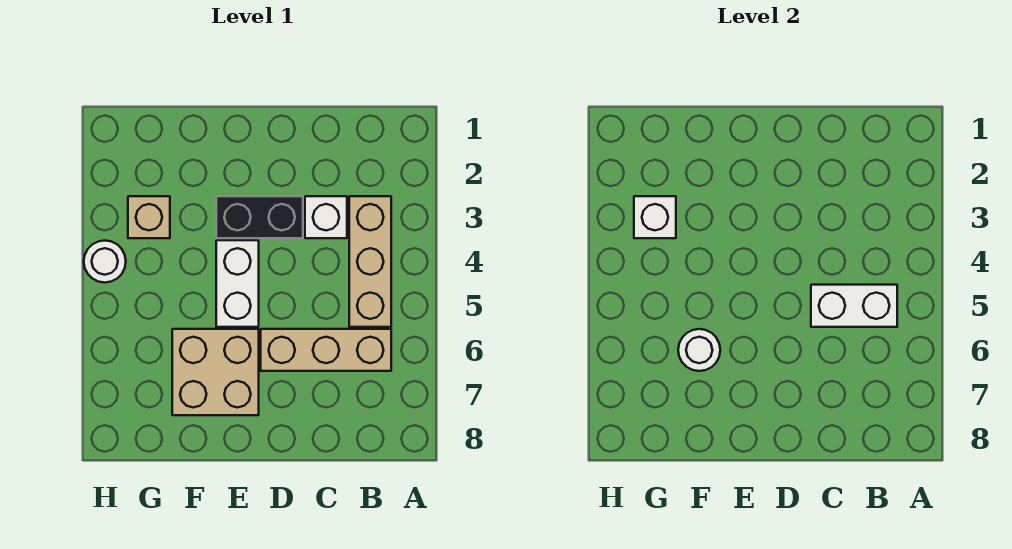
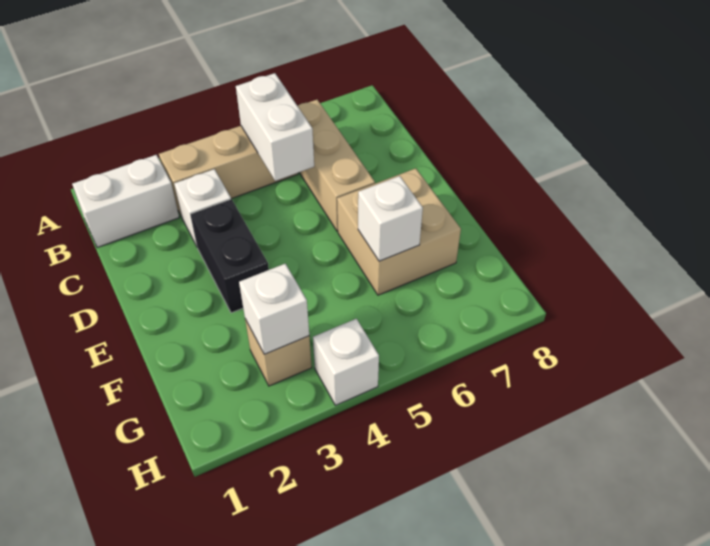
white brick E4:E5 level 1 -> white brick B1:B2 level 1
white round brick F6 level 2 -> white brick F6 level 2
white round brick H4 level 1 -> white brick H4 level 1

